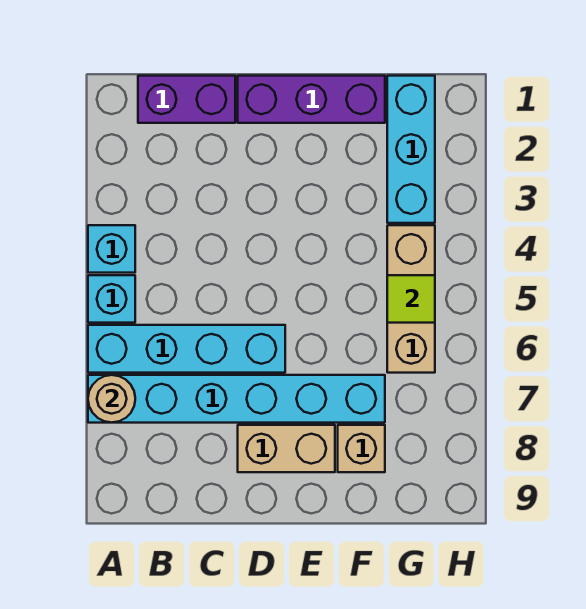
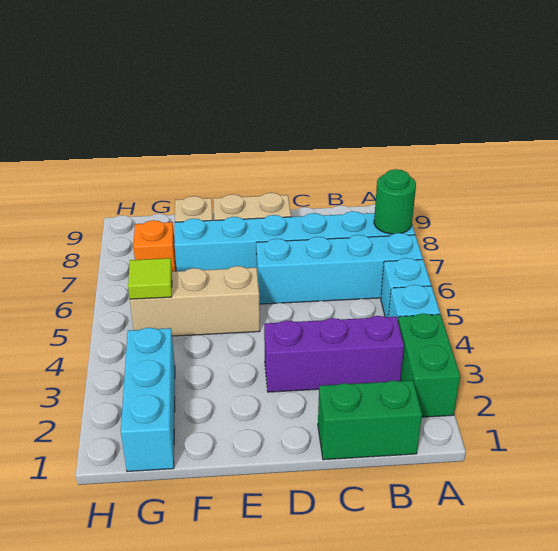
none -> green brick A2:A3 level 1
tan round brick A7 level 2 -> green round brick A7 level 2
purple brick B1:C1 level 1 -> green brick B1:C1 level 1
purple brick D1:F1 level 1 -> purple brick B3:D3 level 1
tan brick G4:G6 level 1 -> tan brick E5:G5 level 1
none -> orange brick G7 level 1

